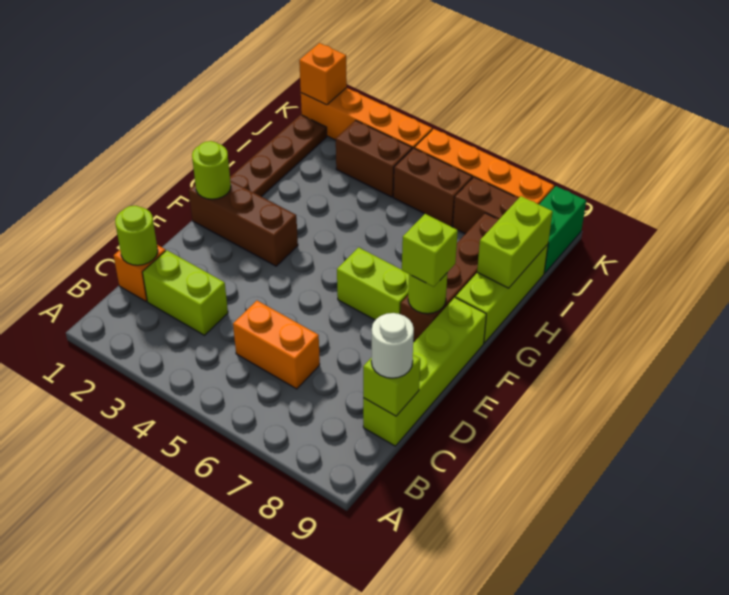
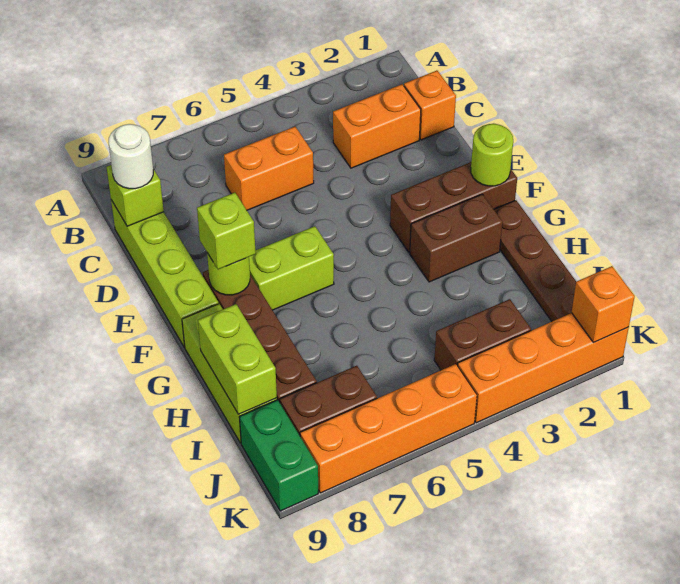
lime round brick C1 level 2 -> none
lime brick C2:C3 level 1 -> orange brick C2:C3 level 1
brown brick J5:J6 level 1 -> brown brick G2:G3 level 1

